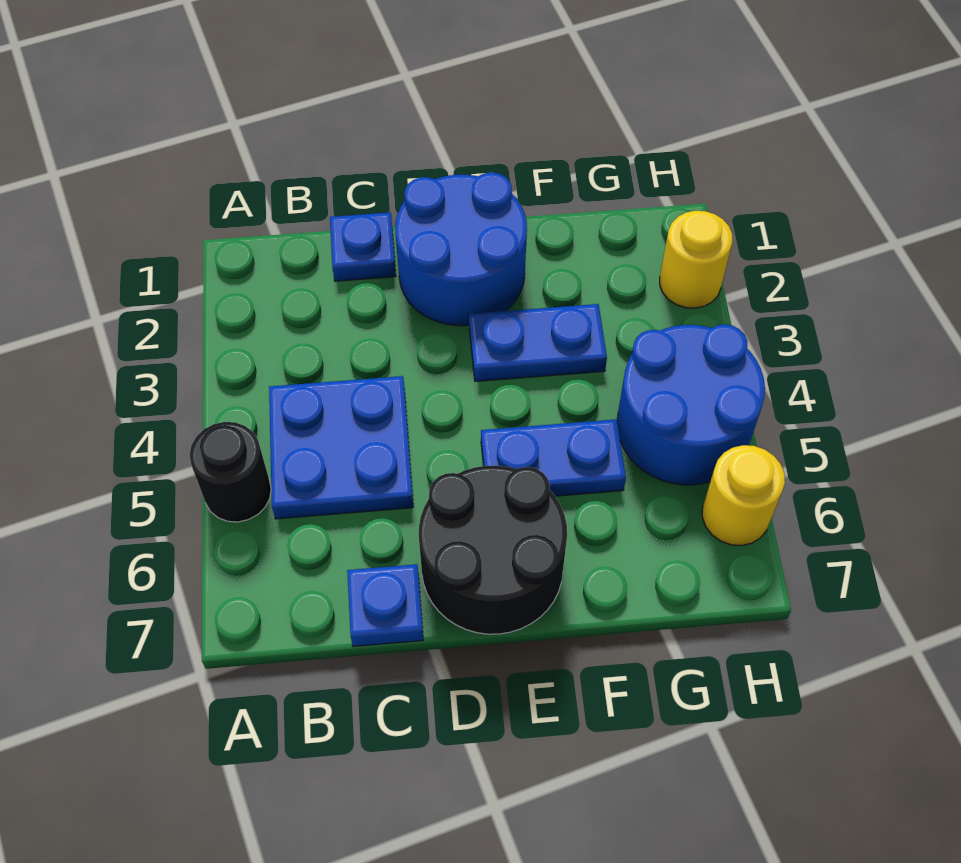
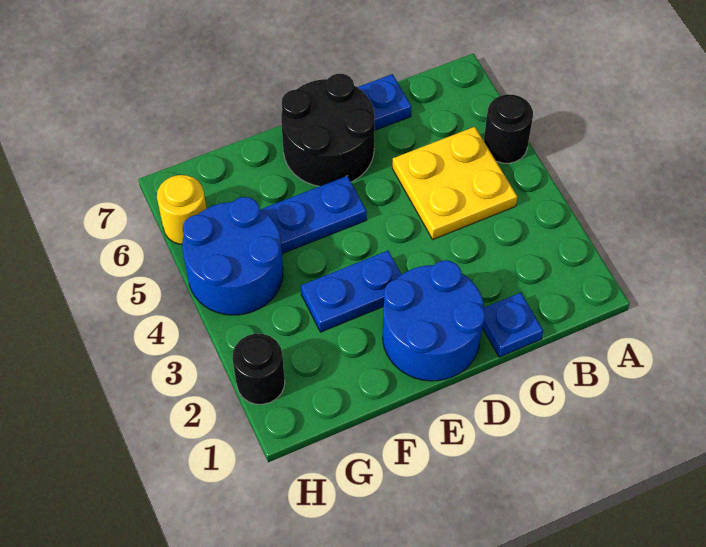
blue plate B4:C5 level 1 -> yellow plate B4:C5 level 1
yellow round brick H2 level 1 -> black round brick H2 level 1

